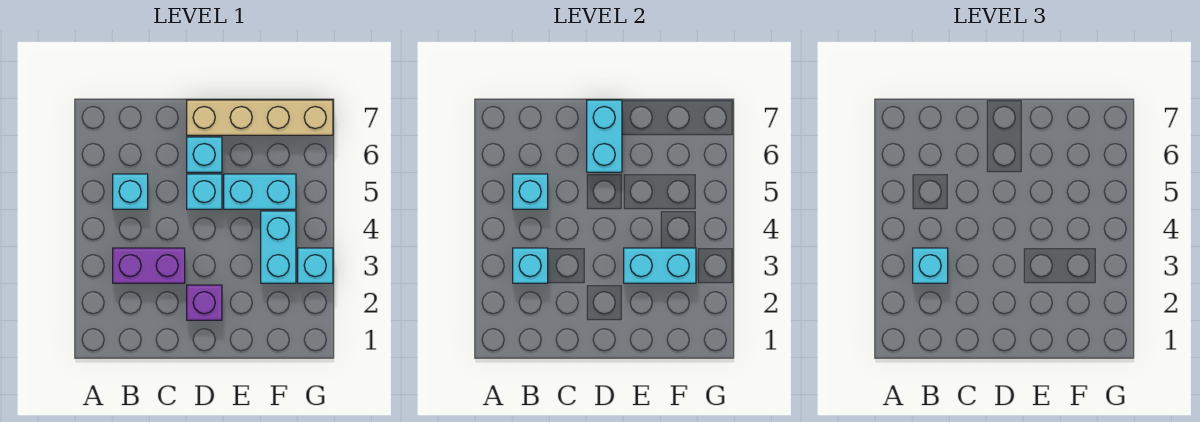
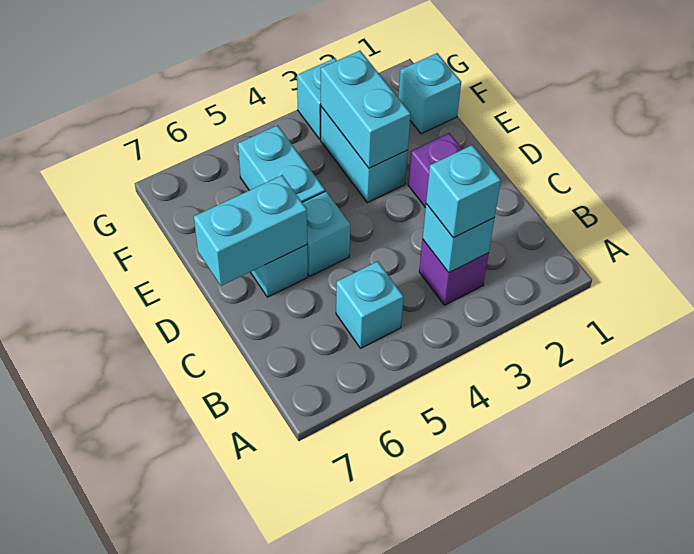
purple brick B3:C3 level 1 -> purple brick B3 level 1
cyan brick B5 level 2 -> cyan brick F1 level 1
tan brick D7:G7 level 1 -> none
cyan brick F3:F4 level 1 -> cyan brick E3:F3 level 1

